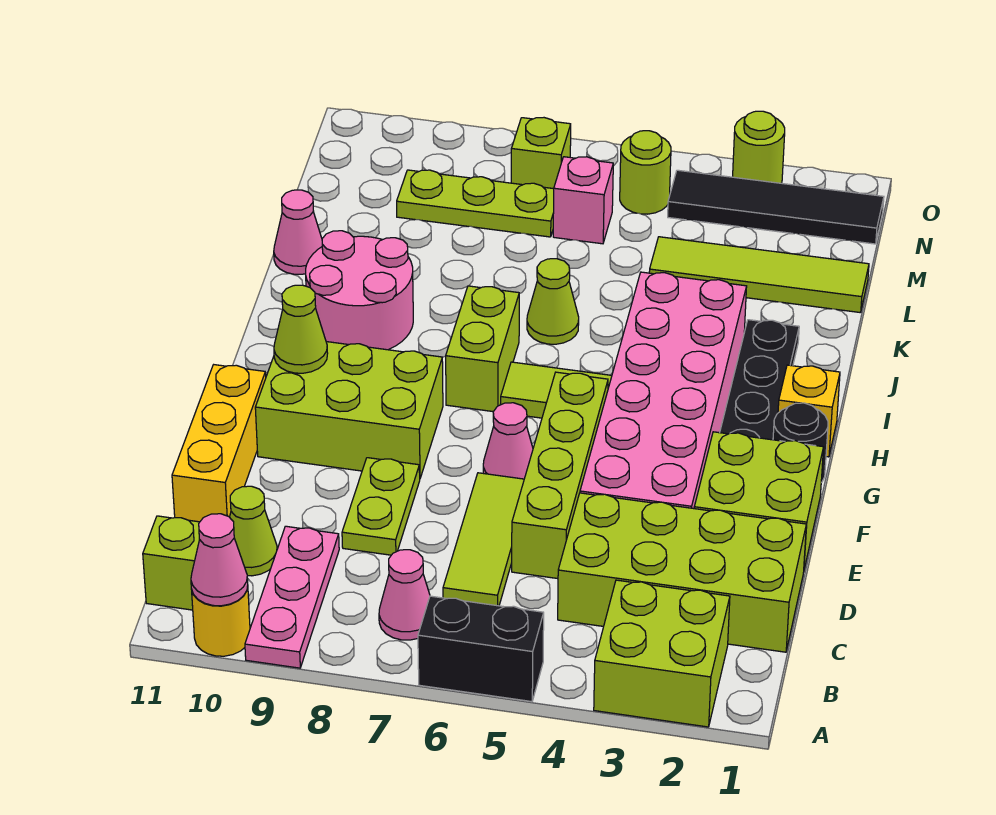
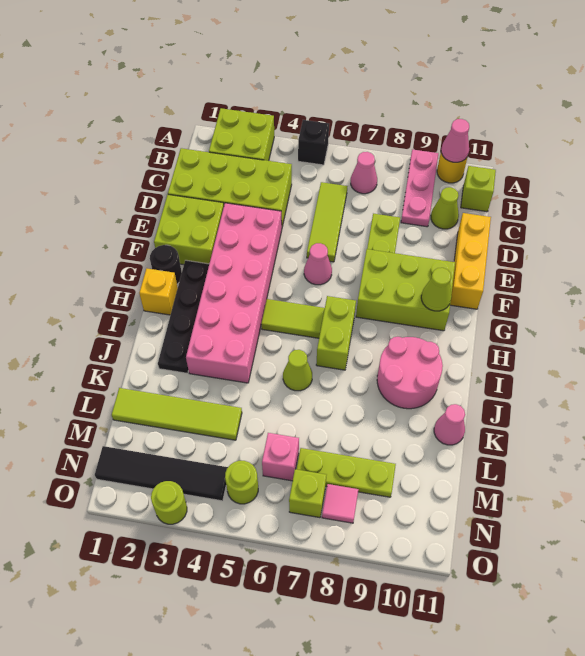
black brick A5:A6 level 1 -> black brick A5 level 1
lime brick D5:G5 level 1 -> none
none -> pink tile N8 level 1

